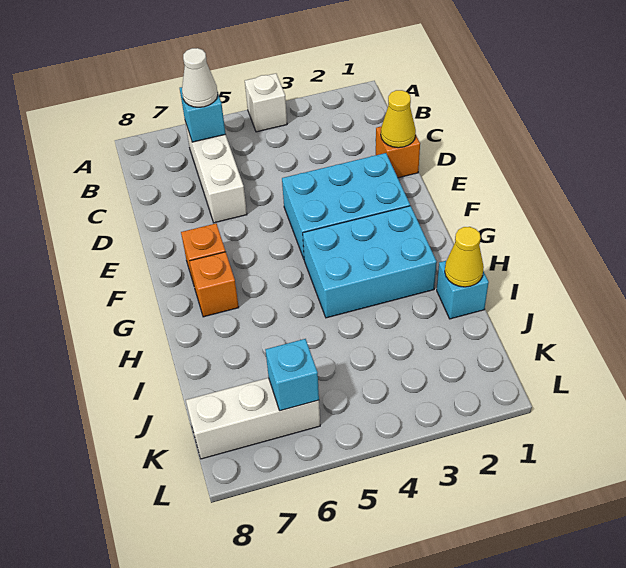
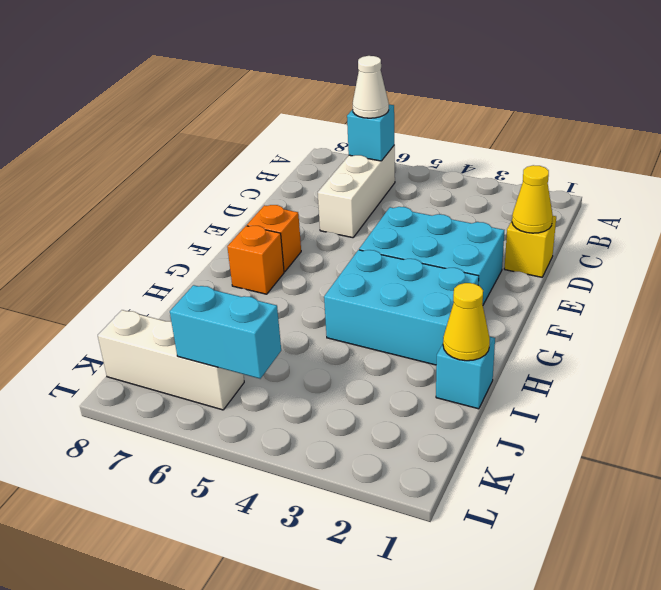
white brick A4 level 1 -> none
orange brick D1 level 1 -> yellow brick D1 level 1
cyan brick K6 level 2 -> cyan brick K5:K6 level 2

